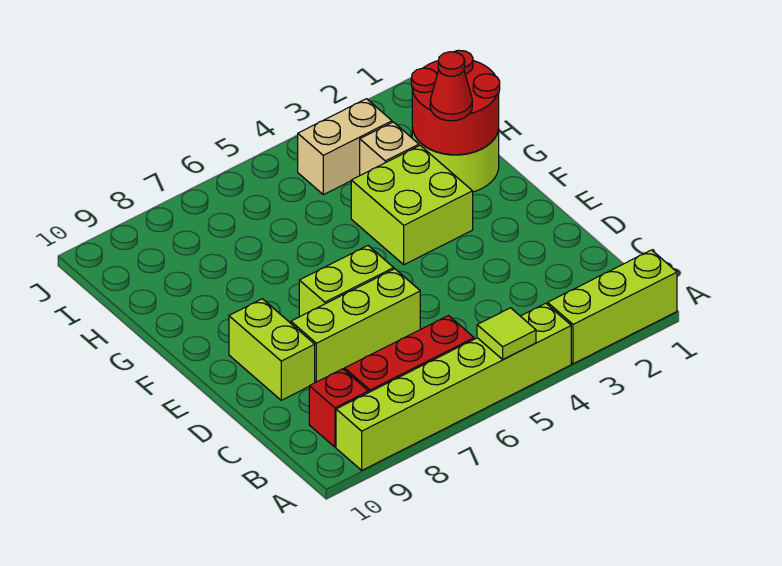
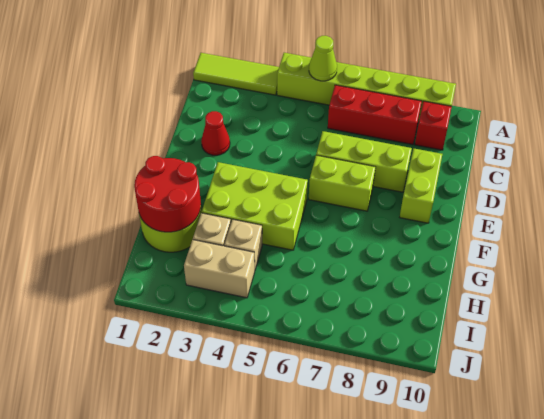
lime brick A1:A3 level 1 -> lime tile A1:A3 level 1
lime tile A5 level 2 -> lime cone A5 level 2
lime brick F3:G4 level 1 -> lime brick F3:G5 level 1
red cone G2 level 3 -> red cone D2 level 1
none -> tan brick H4 level 1

